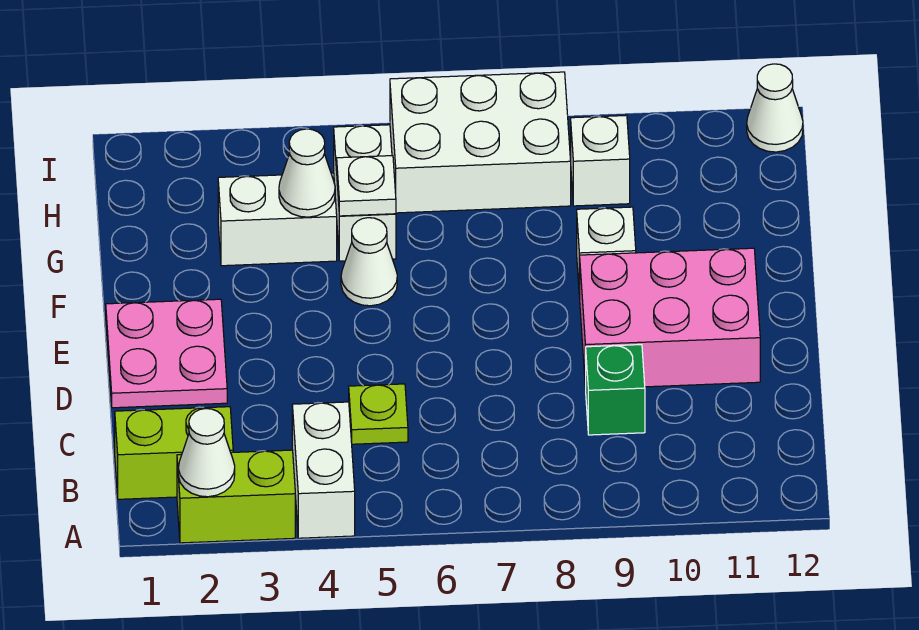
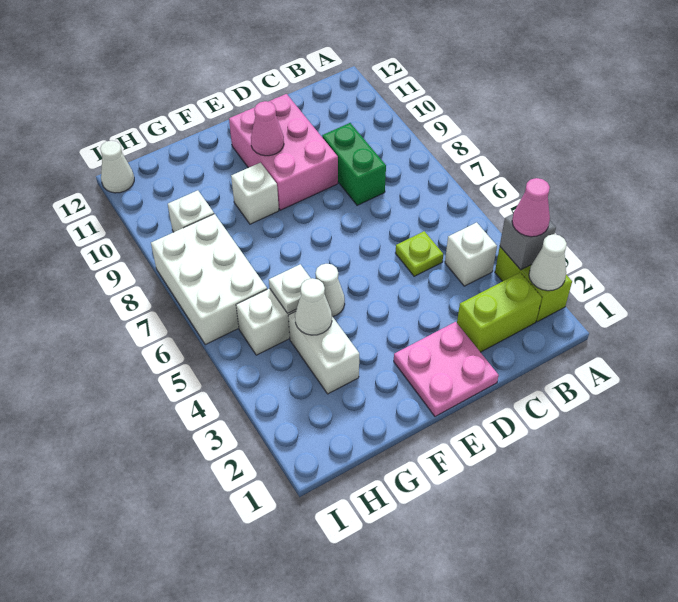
none -> grey brick A3 level 2
none -> pink cone A3 level 3
white brick A4:B4 level 1 -> white brick B4 level 1
lime brick B1:B2 level 1 -> lime brick B2:C2 level 1
green brick C9 level 1 -> green brick C8:C9 level 1
none -> pink cone E10 level 2

